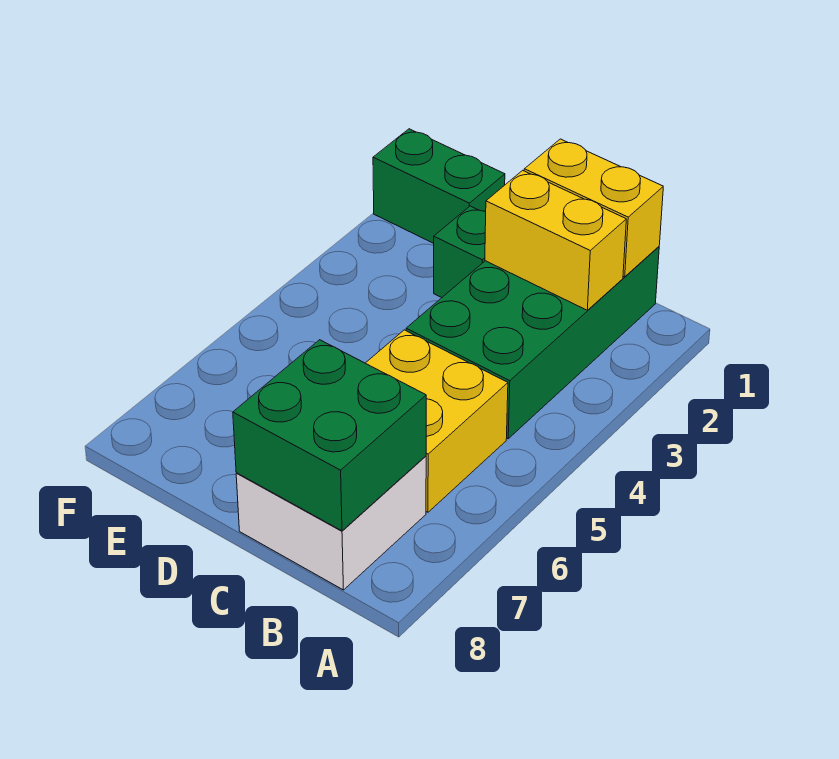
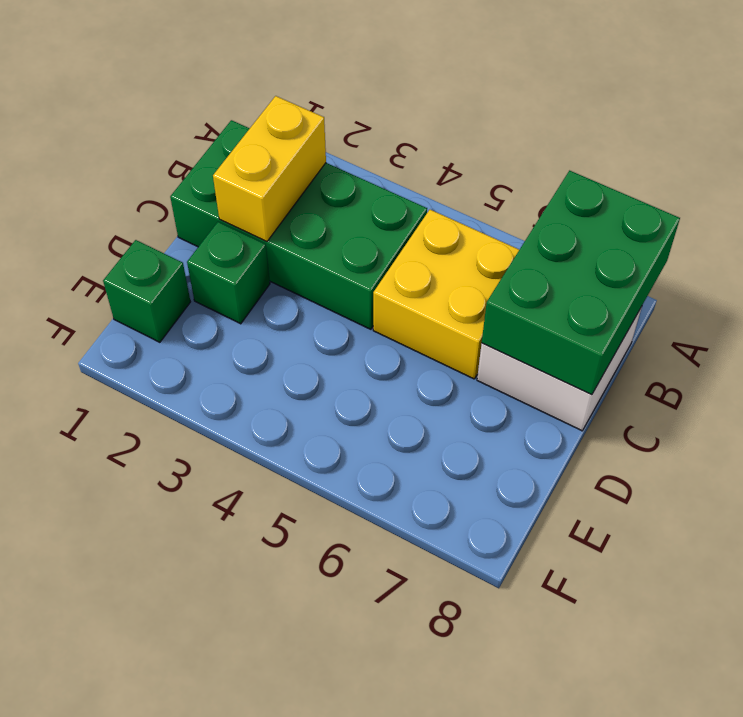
yellow brick B1:C1 level 2 -> none
green brick B7:C8 level 2 -> green brick A7:C8 level 2
green brick E1:F1 level 1 -> green brick E1 level 1

